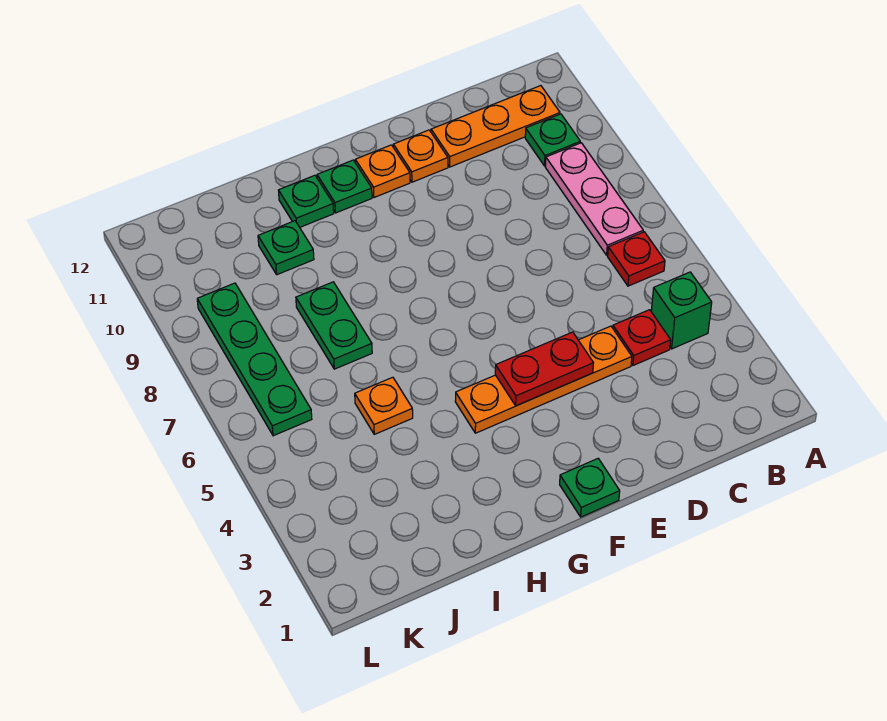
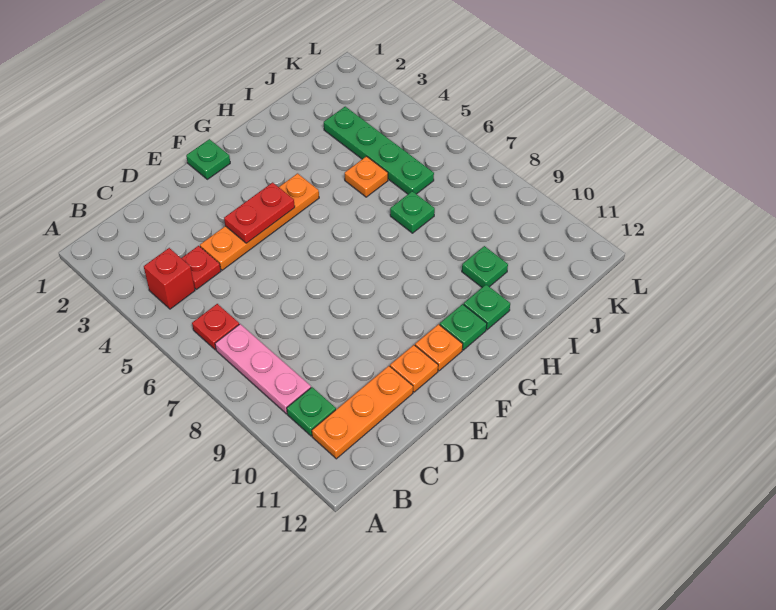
green brick B4 level 1 -> red brick B4 level 1
green plate I7:I8 level 1 -> green plate I7 level 1
green plate K6:K9 level 1 -> green plate J3:J6 level 1

